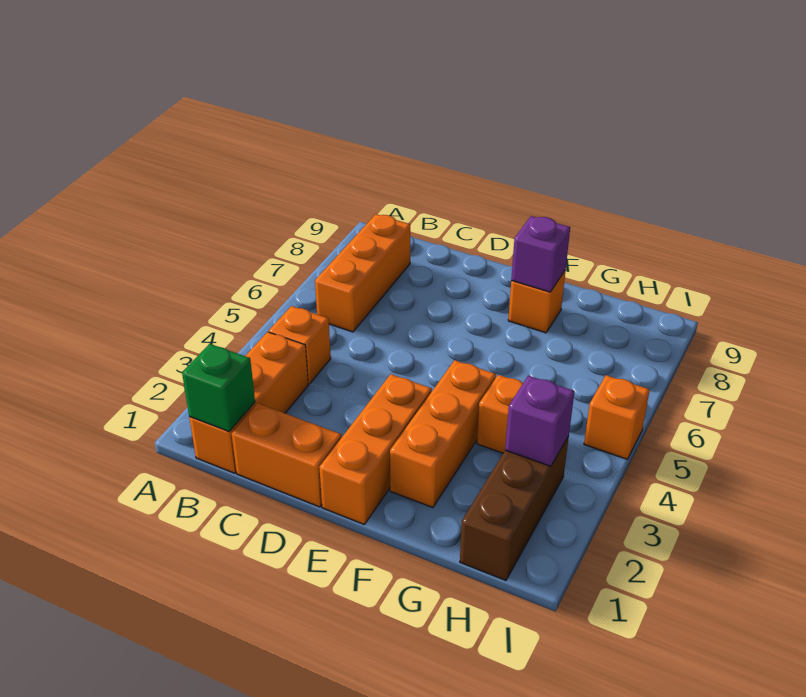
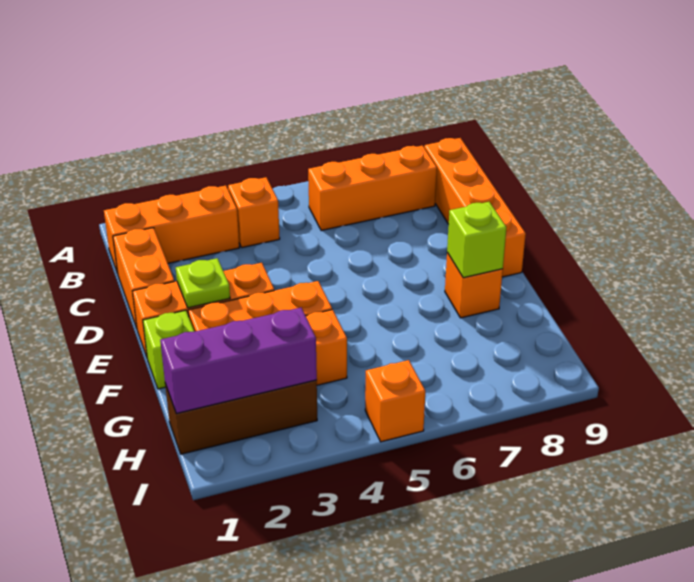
green brick B1 level 2 -> none
none -> orange brick B9:E9 level 1
none -> lime plate E2 level 2
none -> lime brick F1 level 1
purple brick F8 level 2 -> lime brick F8 level 2
purple brick H3 level 2 -> purple brick H1:H3 level 2

